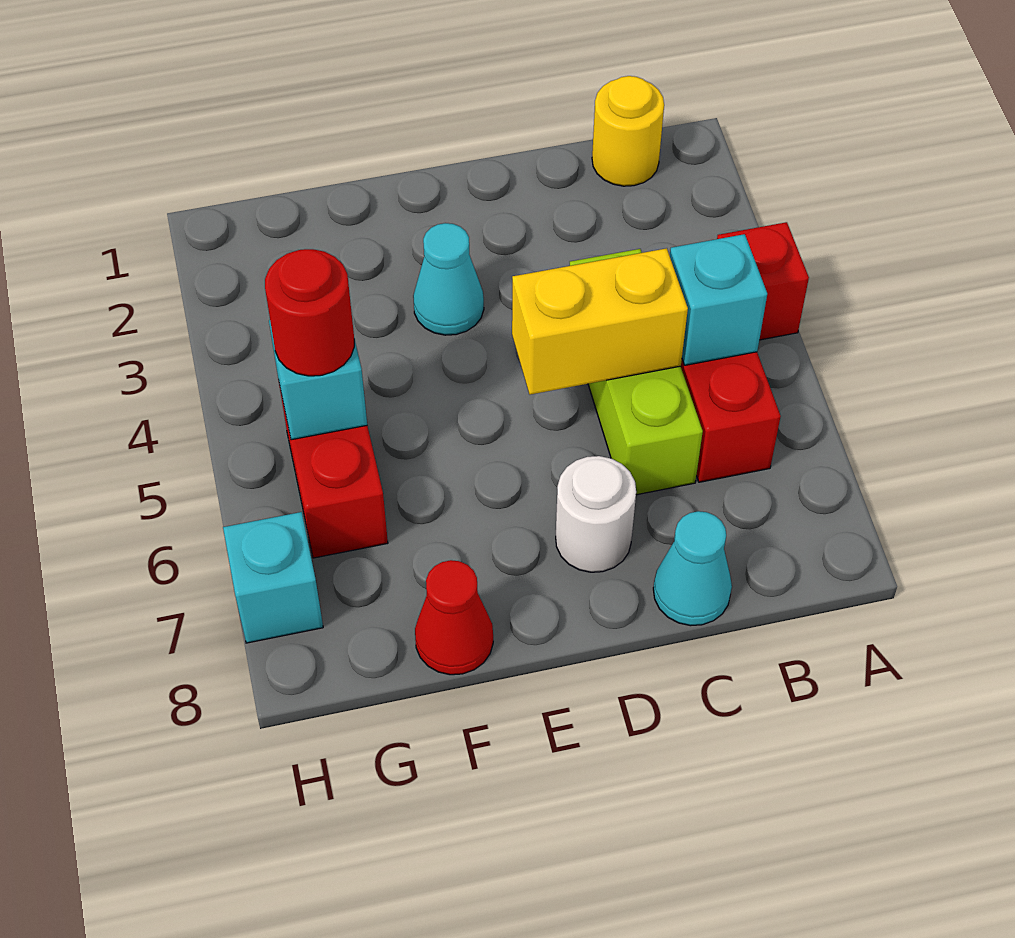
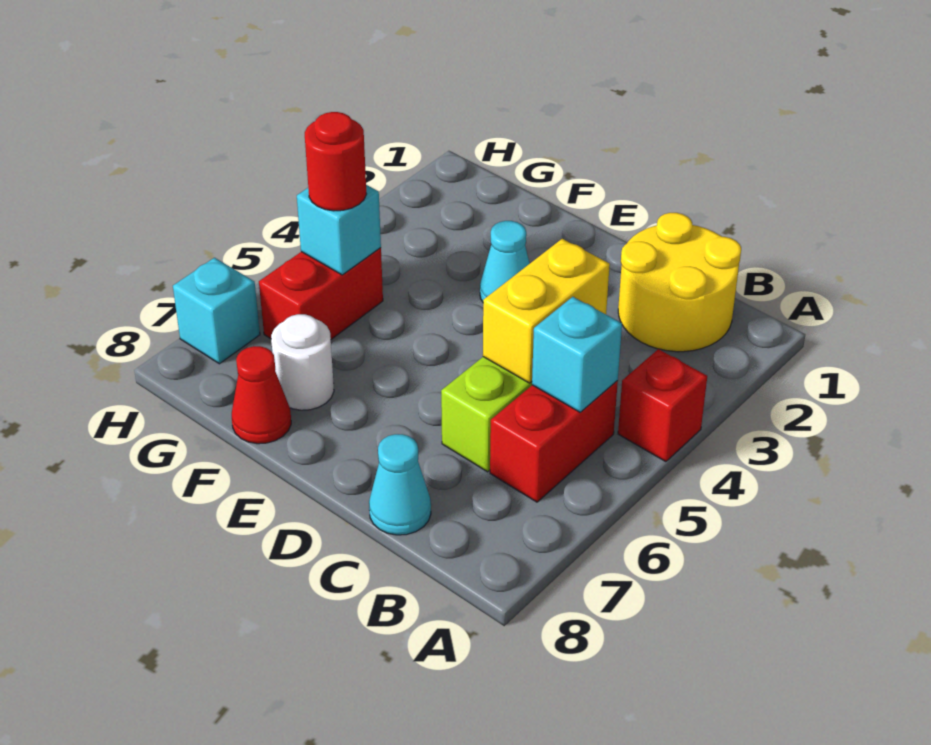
yellow round brick B1 level 1 -> yellow round brick B1:C2 level 1
yellow brick C5:D5 level 2 -> yellow brick C4:C5 level 2
white round brick D7 level 1 -> white round brick F7 level 1

